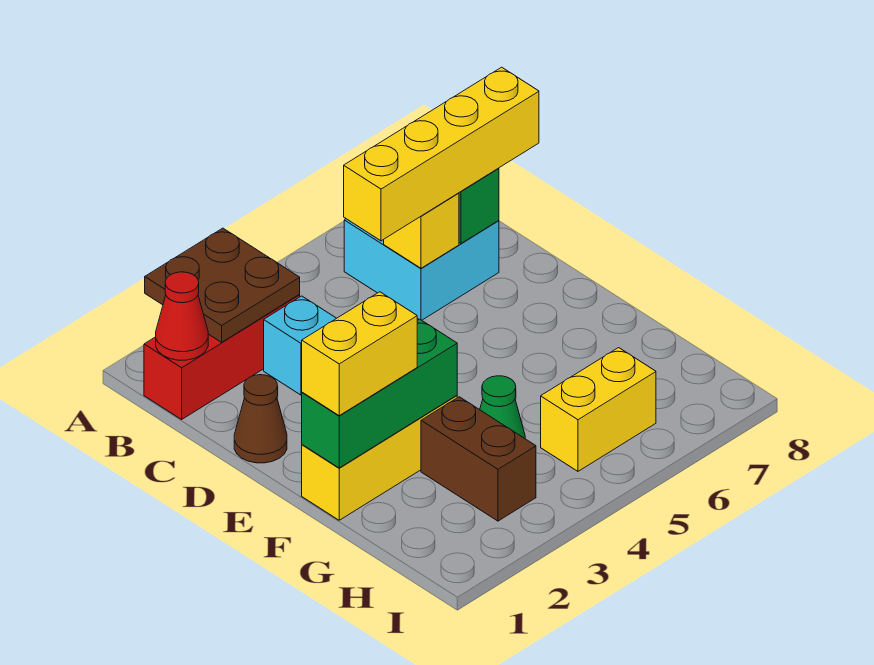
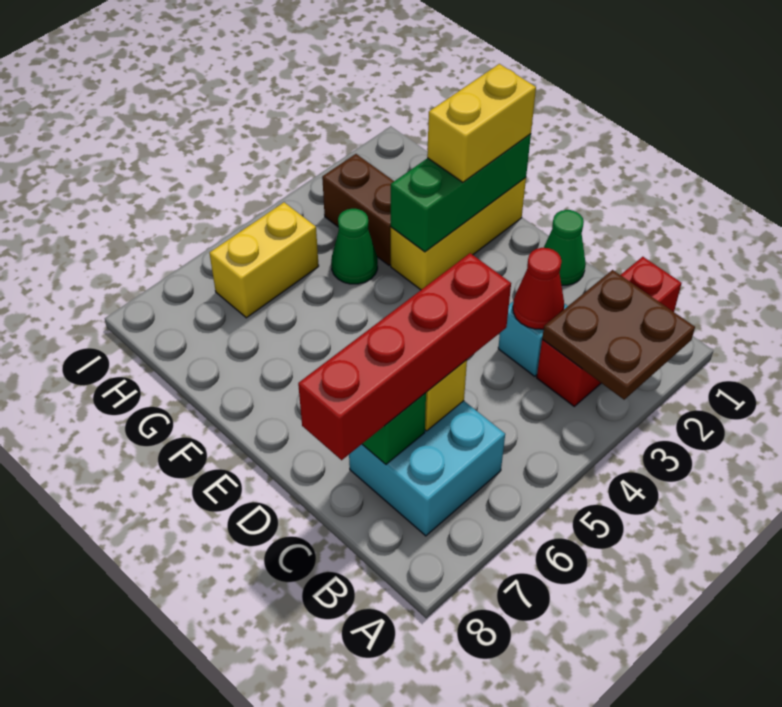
red cone B1 level 2 -> red cone C3 level 2
yellow brick C5:C8 level 3 -> red brick C5:C8 level 3
brown cone D1 level 1 -> green cone D1 level 1

